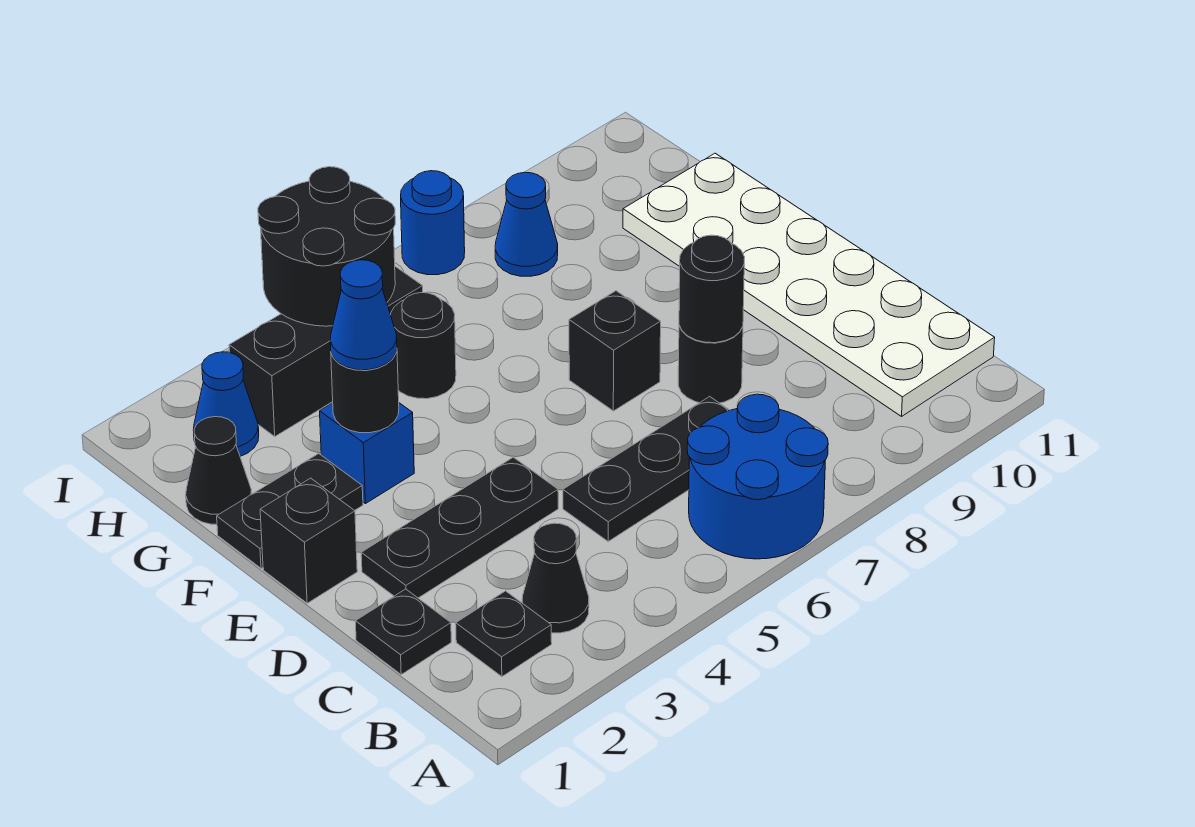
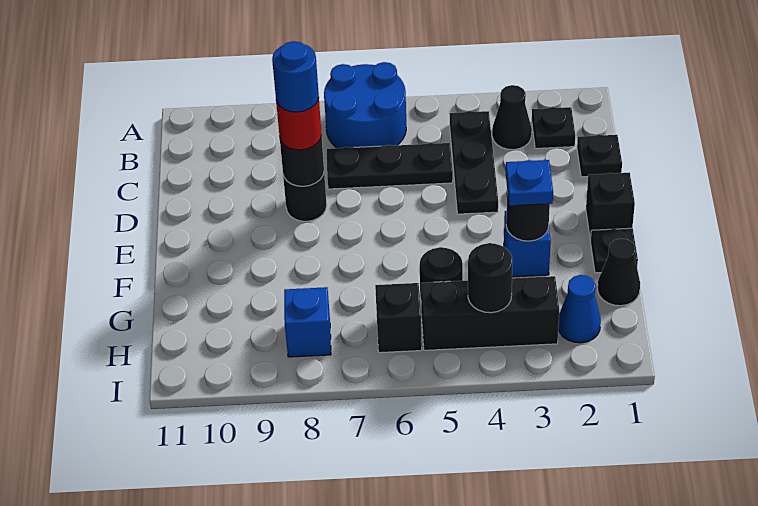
white plate B10:G11 level 1 -> none
black plate D2:D4 level 1 -> black plate B4:D4 level 1
none -> red round brick D8 level 3
black brick E7 level 1 -> black brick H6 level 1
black plate F1:F2 level 1 -> black plate F1 level 1
blue cone F3 level 3 -> blue plate F3 level 3
black round brick H4:I5 level 2 -> black round brick H4 level 2
blue cone H8 level 1 -> blue brick H8 level 1
blue round brick I7 level 1 -> blue round brick D8 level 4

